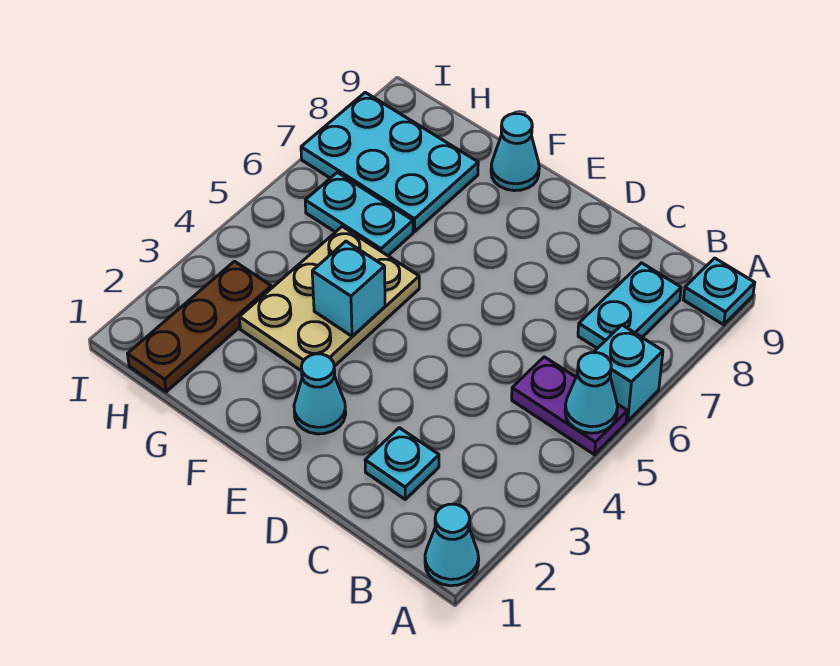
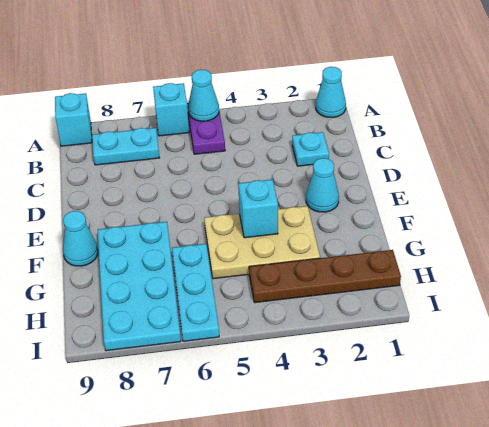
cyan plate A9 level 1 -> cyan brick A9 level 1
cyan plate G6:H6 level 1 -> cyan plate G6:I6 level 1
cyan plate G7:I8 level 1 -> cyan plate F7:I8 level 1
brown plate H1:H3 level 1 -> brown plate H1:H4 level 1

